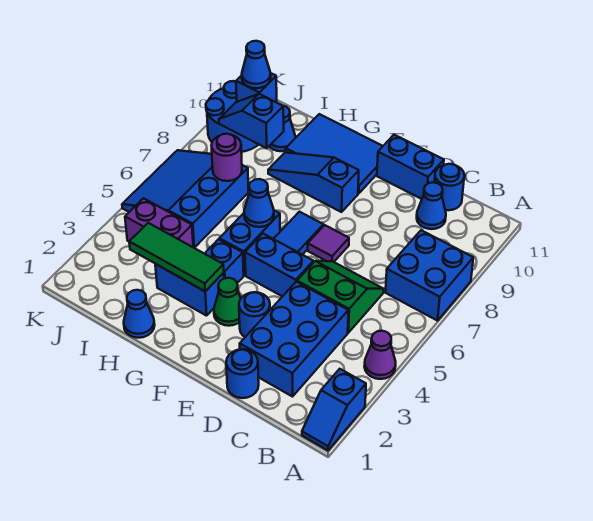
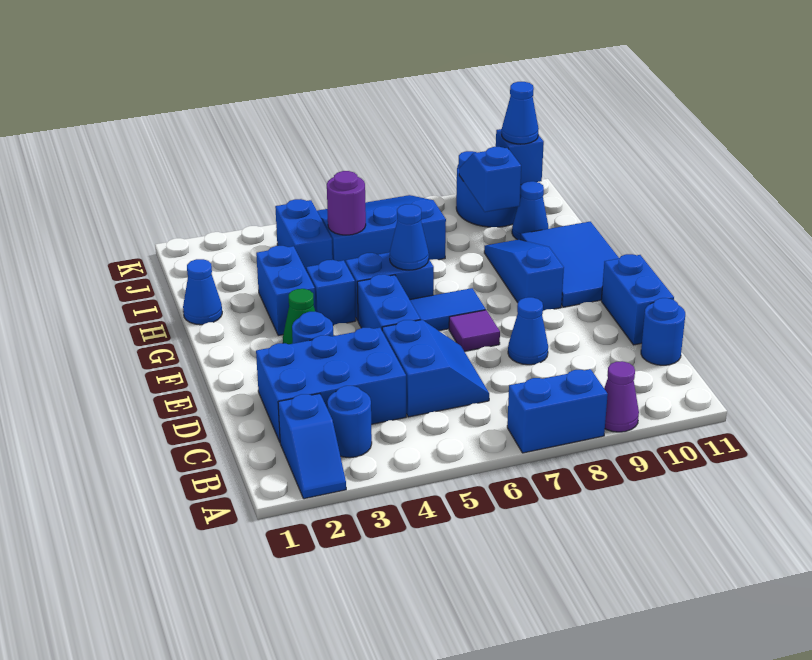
blue slope A1:A2 level 1 top 2 -> blue slope A2:B2 level 1 top B
purple cone A4 level 1 -> purple cone A9 level 1
blue brick A7:B8 level 1 -> blue brick A7:A8 level 1
green slope C5:D6 level 1 top 5 -> blue slope C5:D6 level 1 top 5
blue cone C10 level 1 -> blue cone D8 level 1
blue round brick D1 level 1 -> blue round brick B3 level 1
green tile G3:I3 level 2 -> none
purple brick I4:J4 level 1 -> blue brick I4:J4 level 1
purple round brick I7 level 2 -> purple round brick I5 level 2

